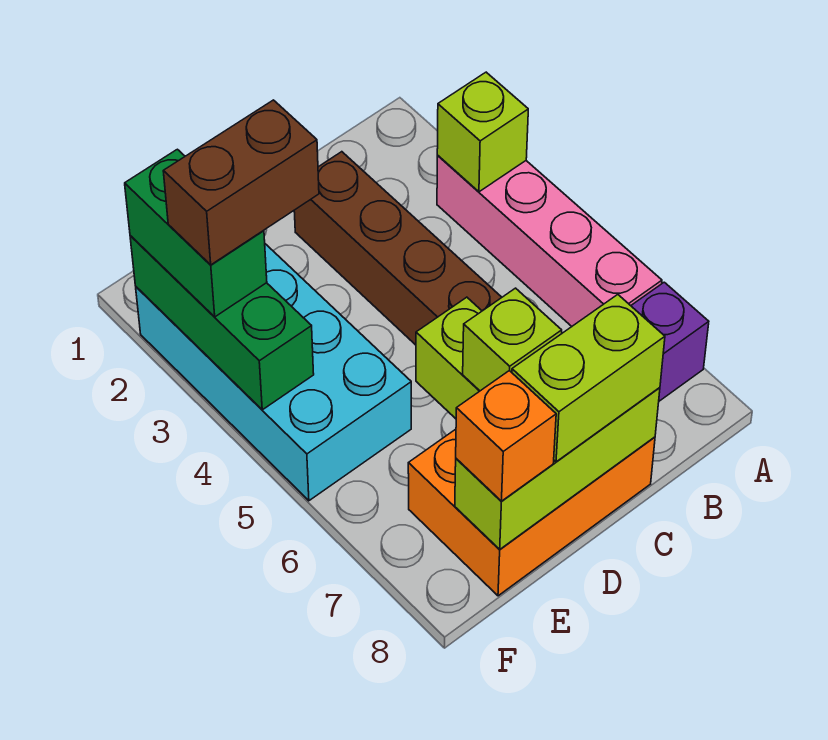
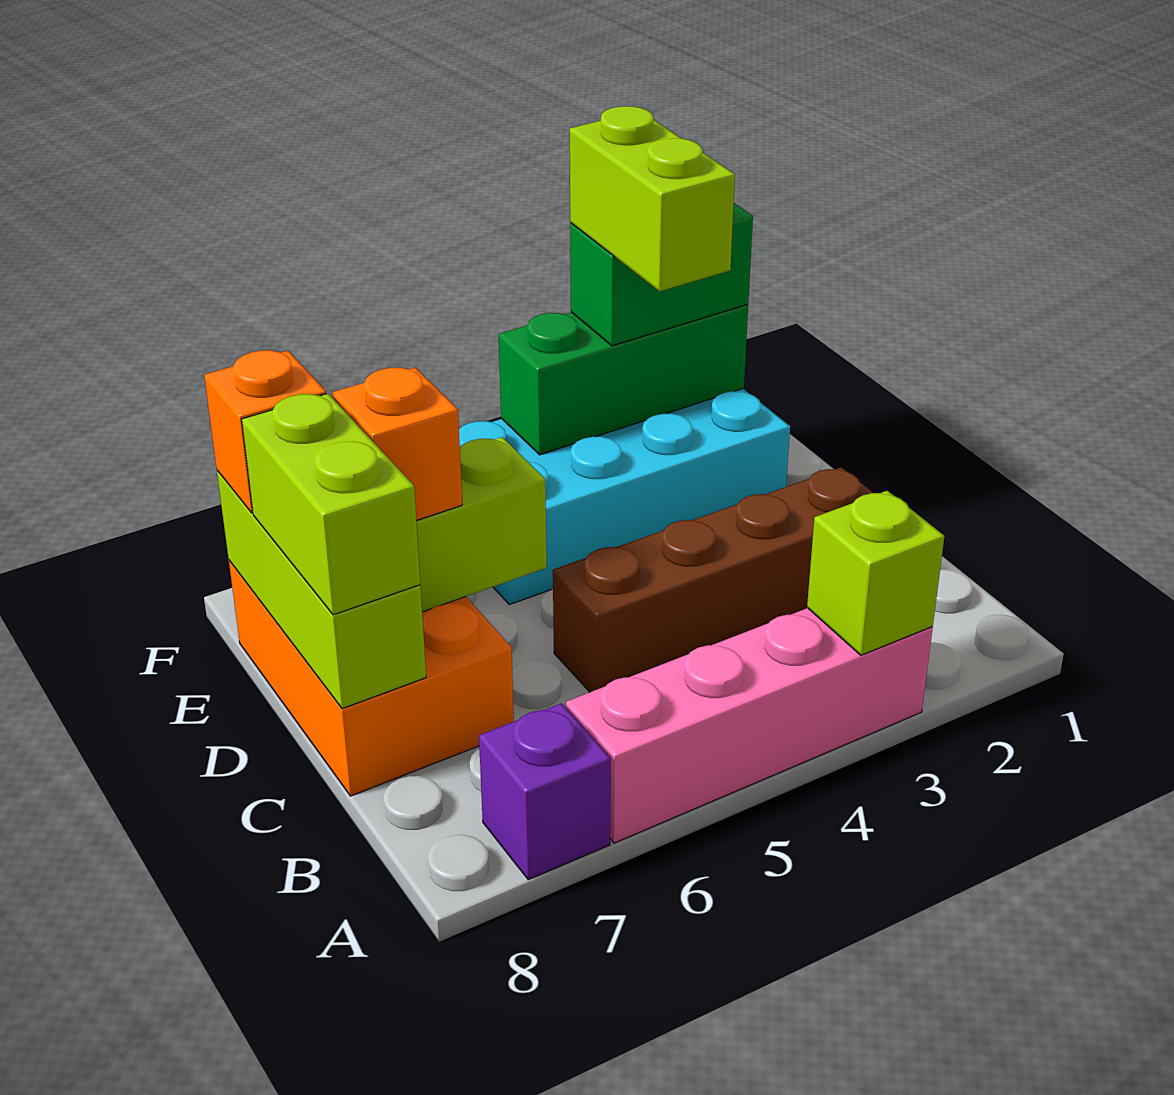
lime brick D7 level 3 -> orange brick D7 level 3
brown brick E3:F3 level 4 -> lime brick E3:F3 level 4

